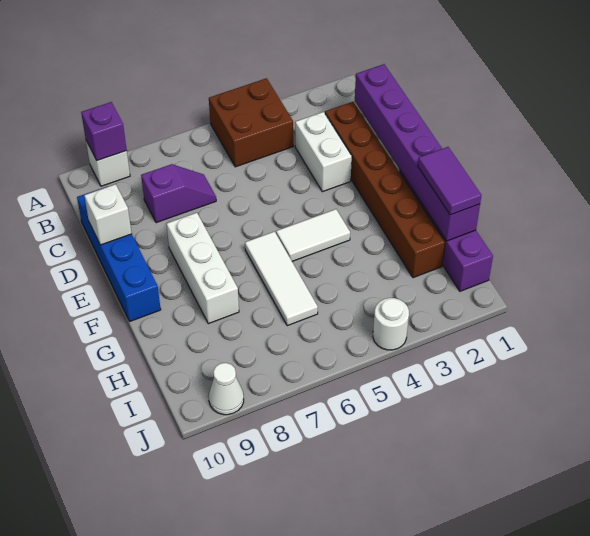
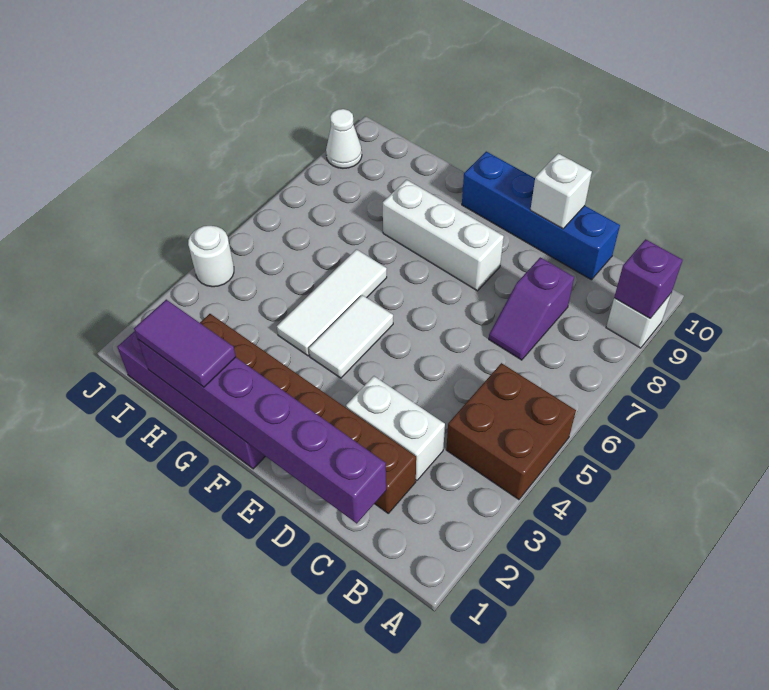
white tile F6:H6 level 1 -> white tile G4:G6 level 1

